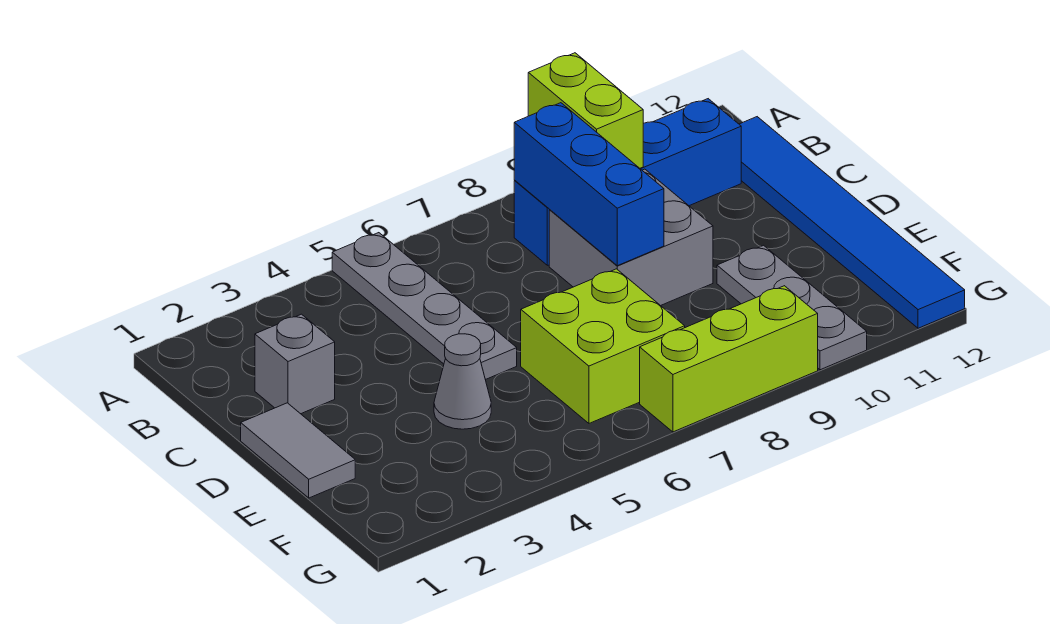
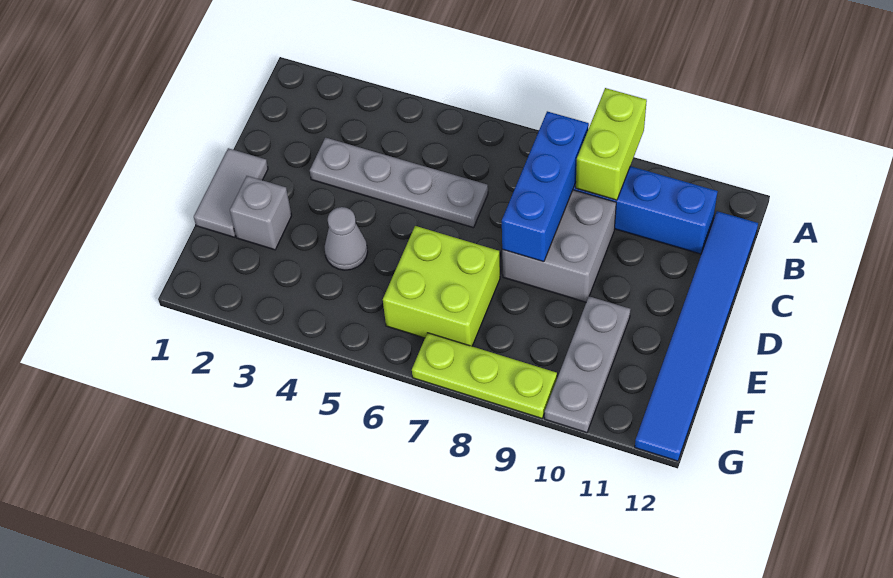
grey plate A5:D5 level 1 -> grey plate C3:C6 level 1
grey brick C2 level 1 -> grey brick E2 level 1
lime brick G7:G9 level 1 -> lime plate G7:G9 level 1

